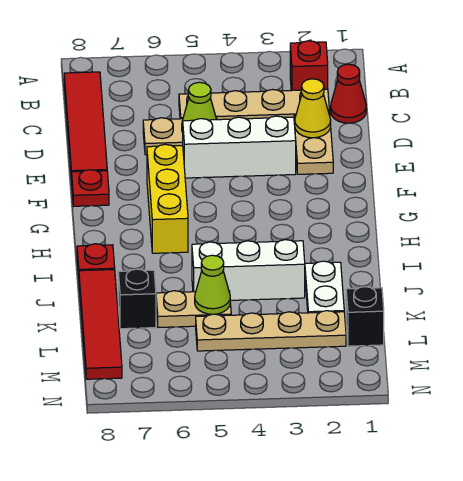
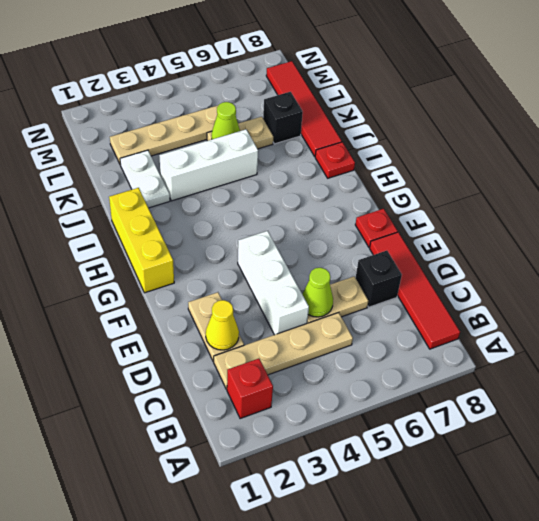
red cone C1 level 1 -> none
white brick E3:E5 level 1 -> white brick D4:F4 level 1
yellow brick F6:H6 level 1 -> yellow brick G1:I1 level 1
black brick L1 level 1 -> black brick D7 level 1

